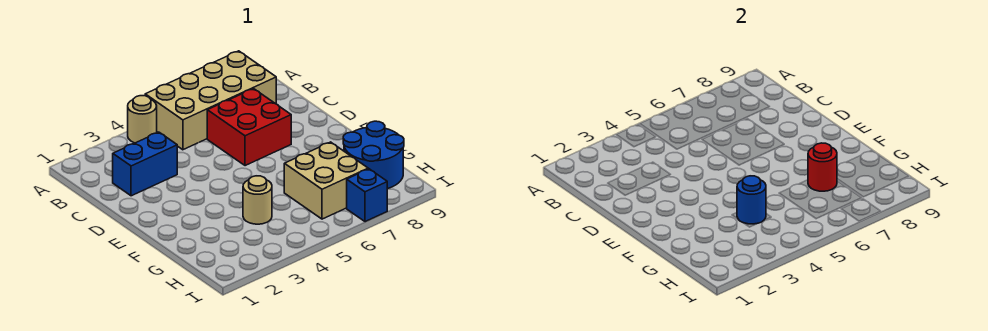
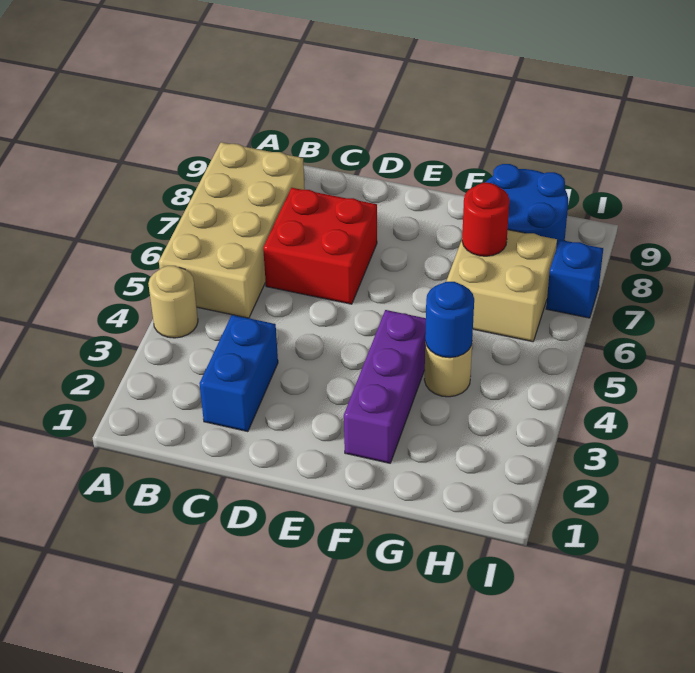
none -> purple brick F2:F4 level 1

